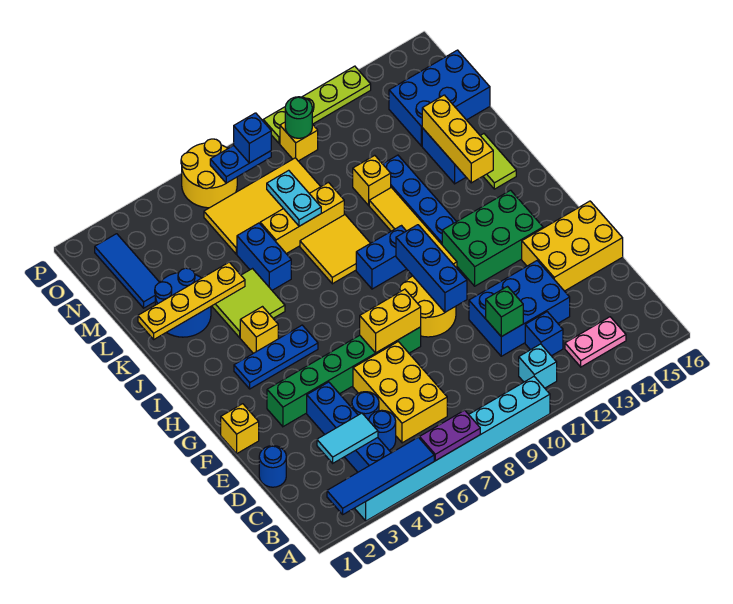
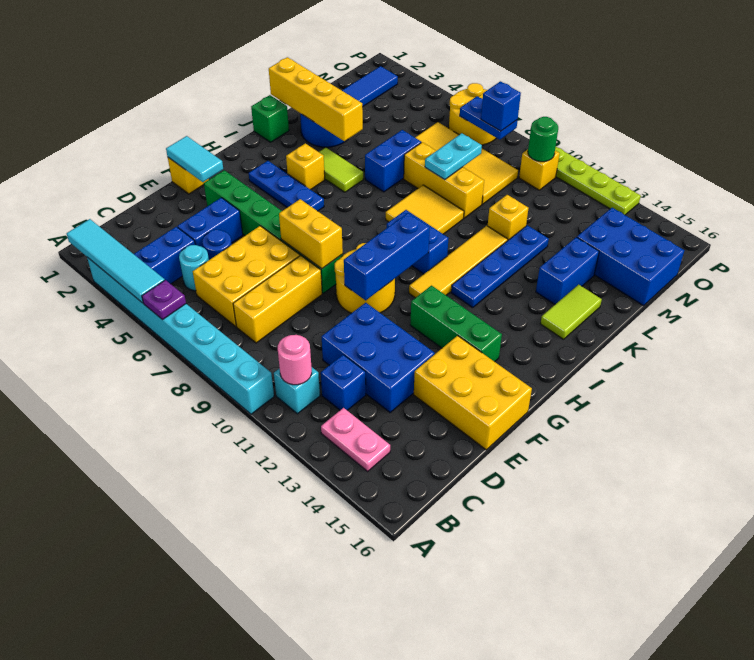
blue tile A2:A5 level 2 -> cyan tile A2:A5 level 2
purple plate A6:A7 level 2 -> purple plate A6 level 2
none -> pink round brick B11 level 2
cyan tile C3:C4 level 2 -> cyan tile F1:F2 level 2
blue round brick C5 level 1 -> cyan round brick C5 level 1
blue round brick D1 level 1 -> none
green brick D11 level 2 -> green brick J1 level 1
green brick G12:H14 level 1 -> green brick G12:G14 level 1
lime tile J4:K5 level 1 -> lime tile J4:J5 level 1
yellow brick J14:L14 level 2 -> yellow brick C8:E8 level 1
yellow plate K1:K4 level 2 -> yellow brick K1:K4 level 2

